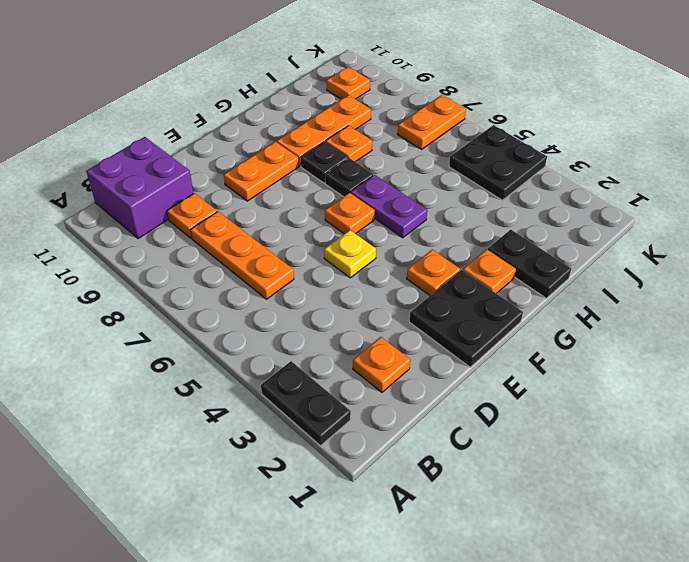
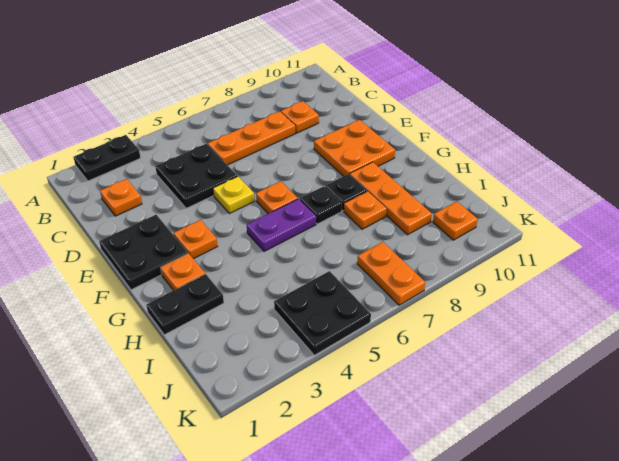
purple brick B10:C11 level 1 -> none
none -> black plate C4:D5 level 1
orange plate E9:F9 level 1 -> orange plate E9:F10 level 1

